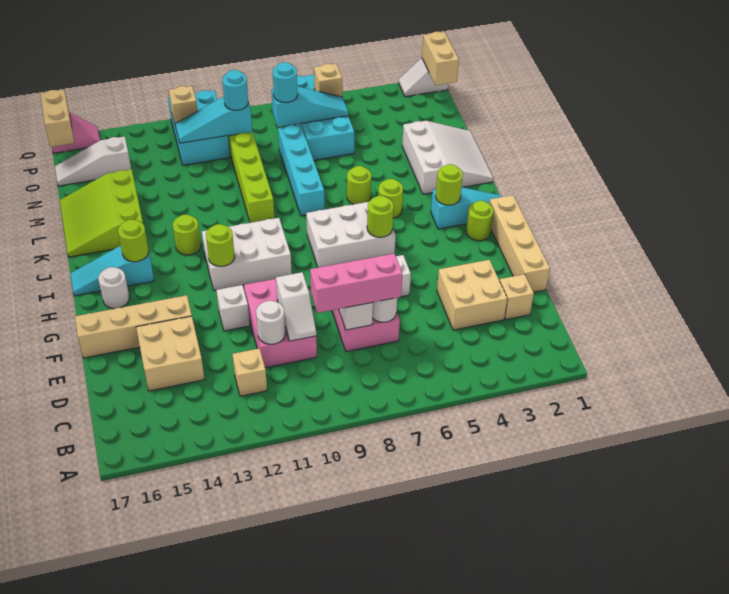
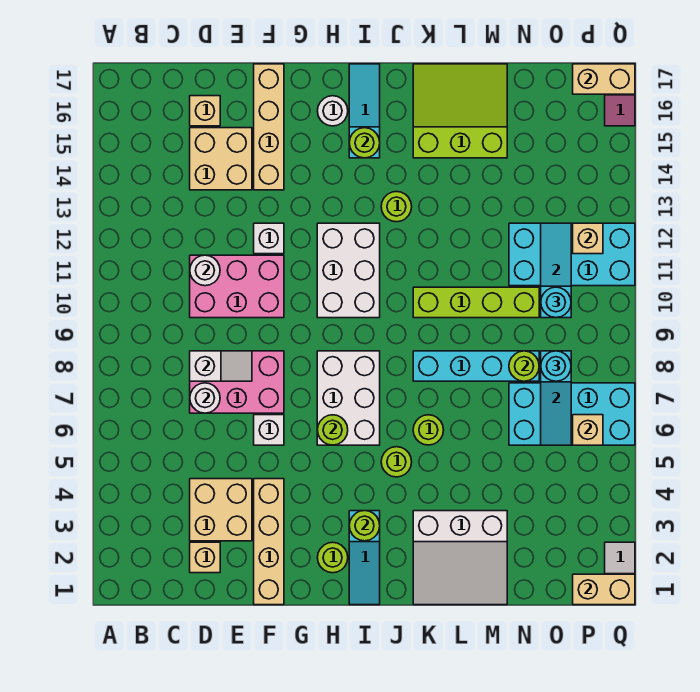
tan brick C12 level 1 -> tan brick D16 level 1
pink brick D7:D9 level 3 -> none
white slope D10:E10 level 2 top E -> none
tan brick E1:H1 level 1 -> tan brick F1:F4 level 1
lime round brick H12 level 2 -> lime round brick N8 level 2
cyan brick O11:Q12 level 1 -> cyan brick N11:Q12 level 1
white slope O15:O17 level 1 top 15 -> none

